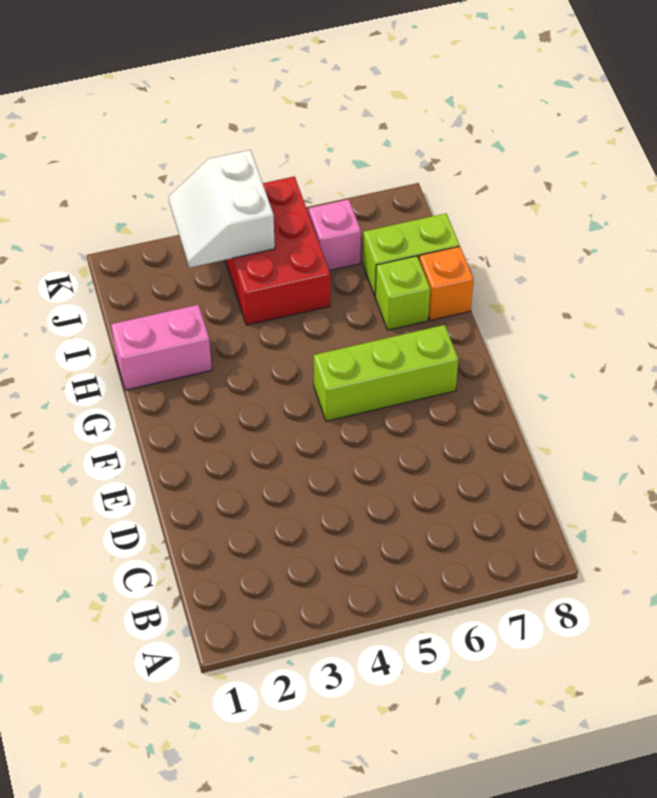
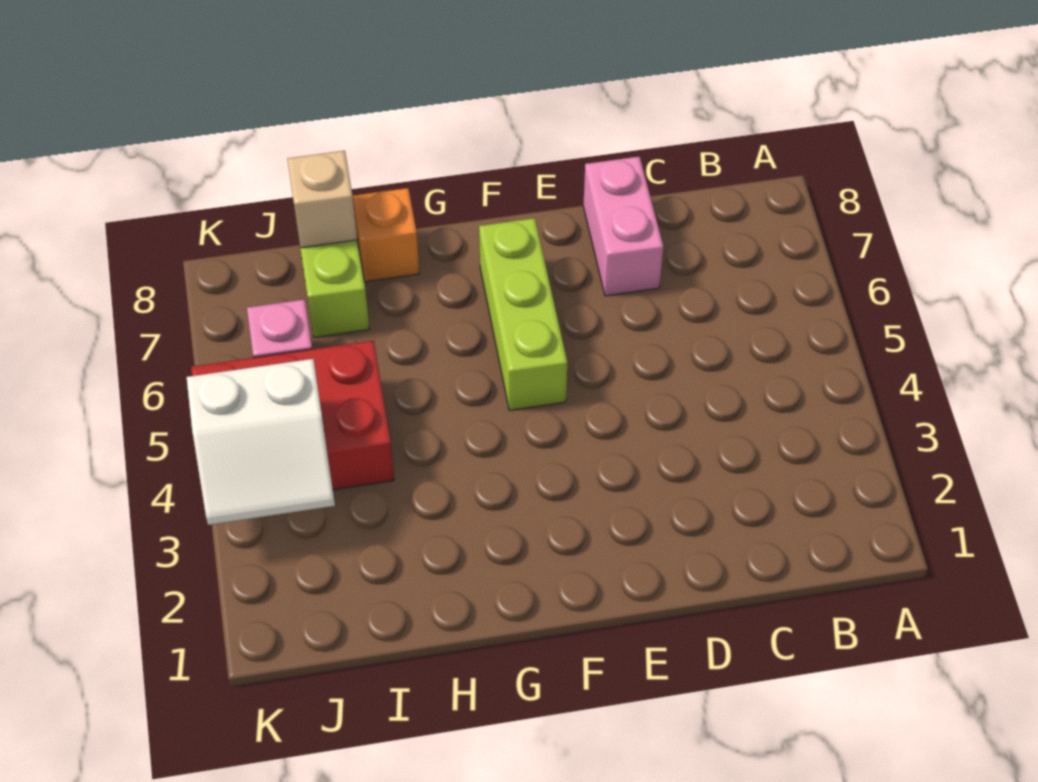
pink brick H1:H2 level 1 -> pink brick D7:D8 level 1
lime brick H7 level 1 -> none
none -> tan brick I8 level 2

